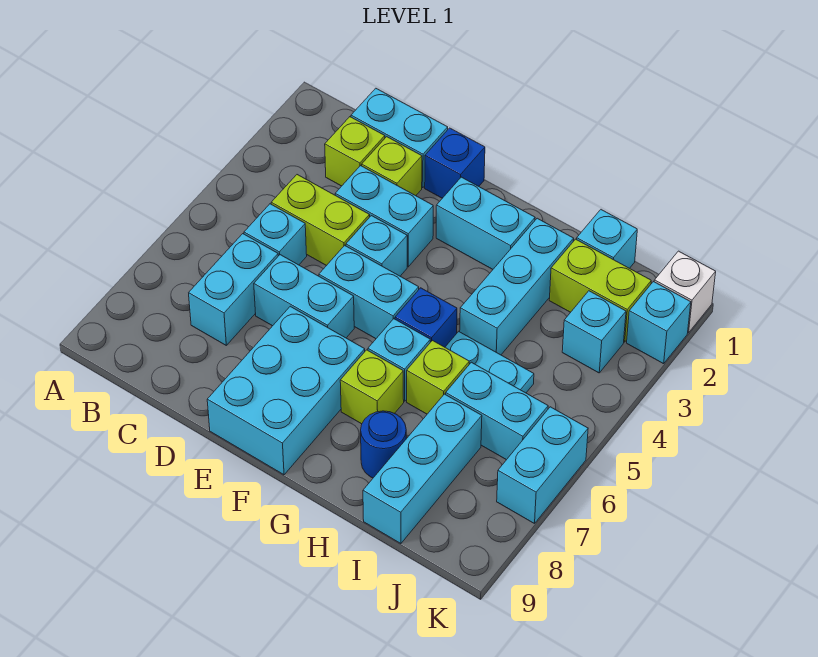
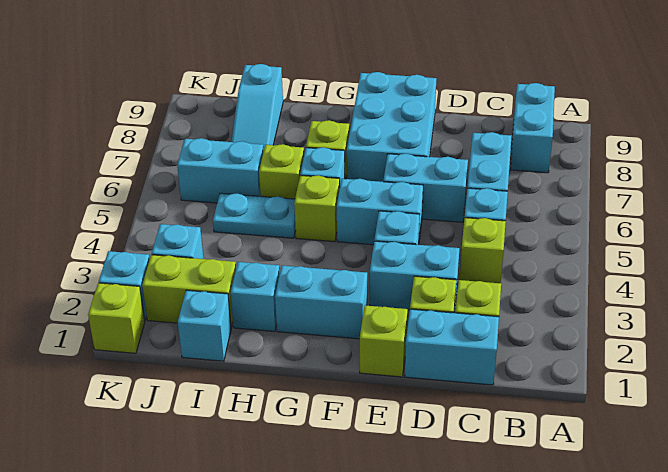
lime brick C4:D4 level 1 -> lime brick C4 level 1
blue brick E1 level 1 -> lime brick E1 level 1
blue brick G5 level 1 -> lime brick G5 level 1
cyan brick H2:H4 level 1 -> cyan brick H2 level 1
blue round brick H8 level 1 -> none
cyan brick I7:I9 level 1 -> cyan slope I7:I9 level 1 top 9
white brick K1 level 1 -> lime brick K1 level 1
cyan brick K6:K7 level 1 -> cyan brick B8:B9 level 1

